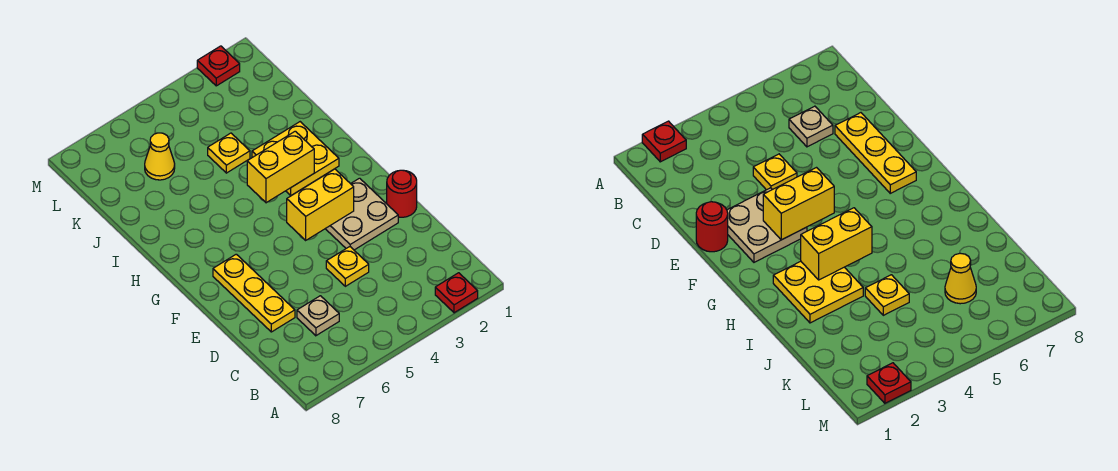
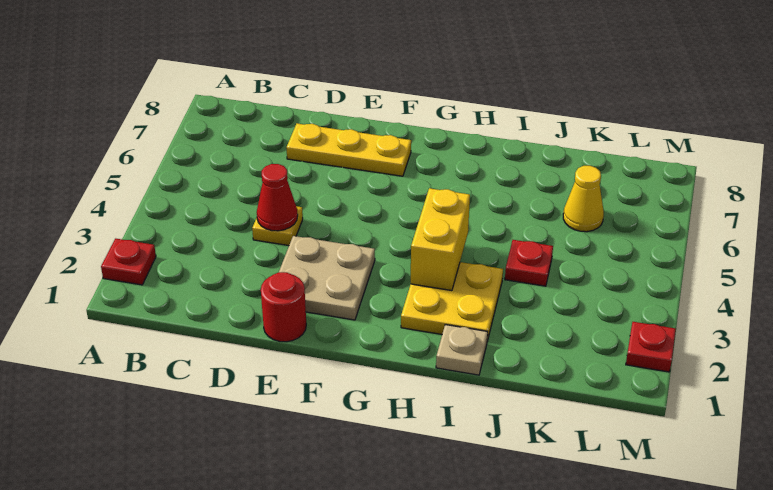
tan plate C6 level 1 -> tan plate I1 level 1
none -> red cone D4 level 2
yellow brick F3:F4 level 2 -> none
yellow plate J4 level 1 -> red plate J4 level 1

